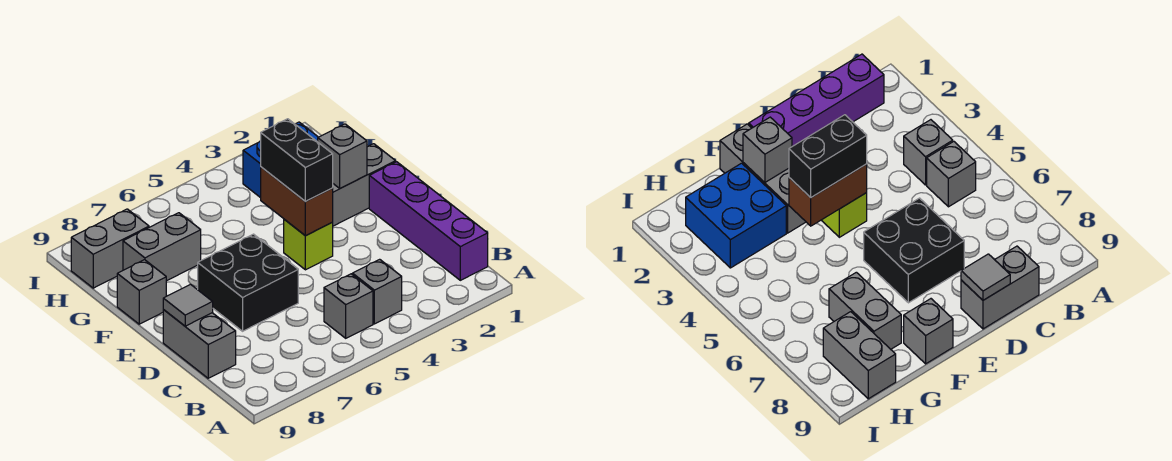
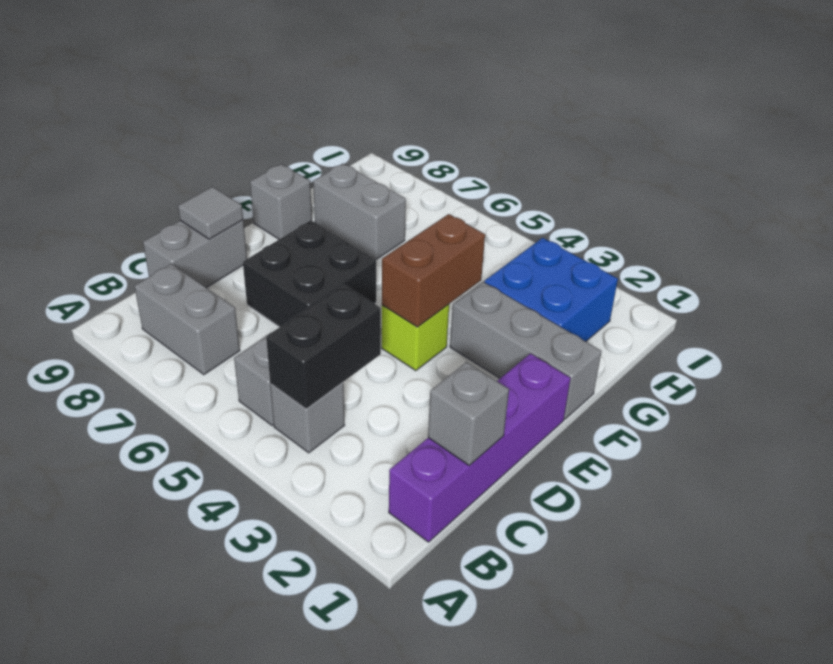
black brick E4:F4 level 3 -> black brick B4:C4 level 2
grey brick F2 level 2 -> grey brick C1 level 2
grey brick H8:H9 level 1 -> grey brick B7:B8 level 1

